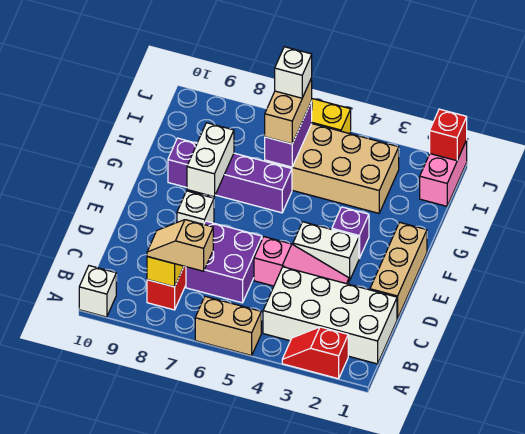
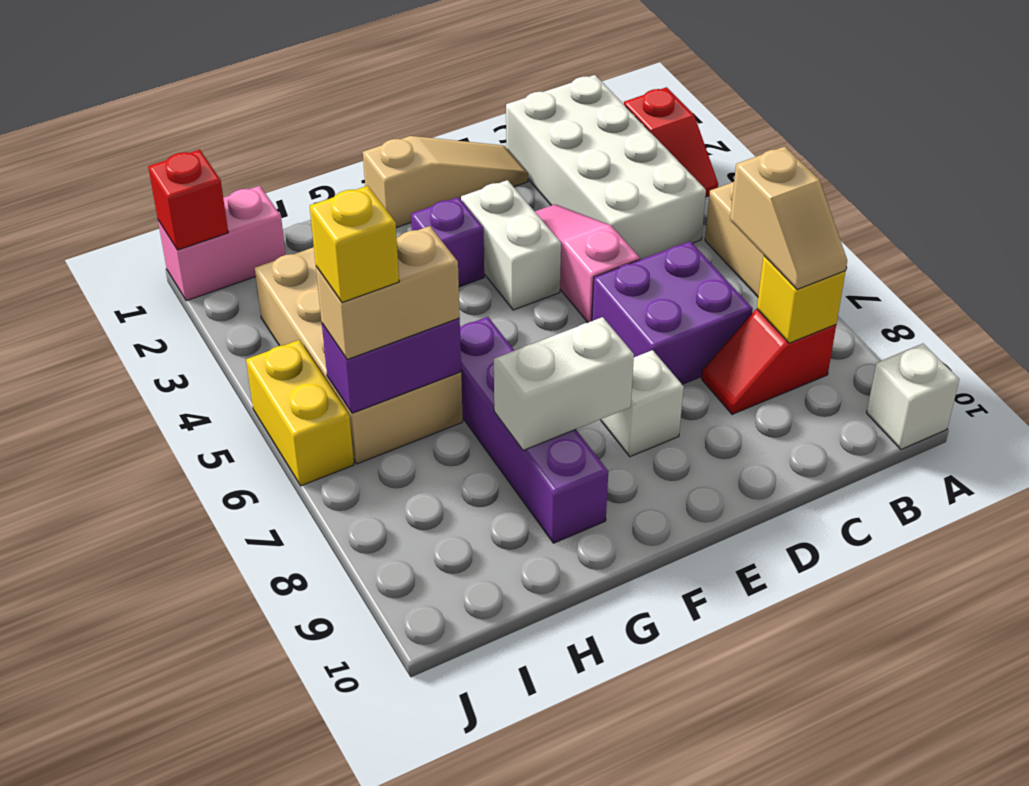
tan brick D1:F1 level 1 -> tan slope D1:F1 level 1 top F
white brick I6 level 4 -> yellow brick I6 level 4

